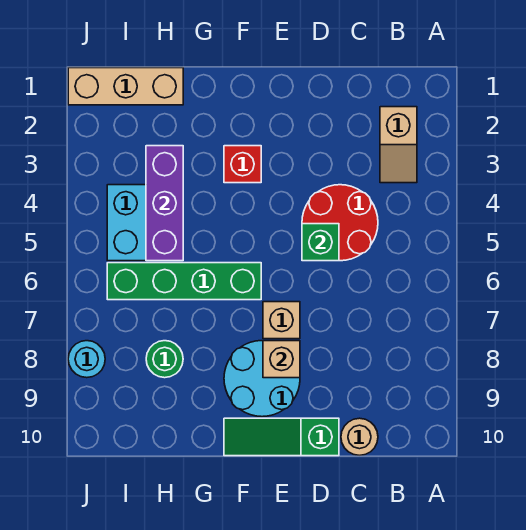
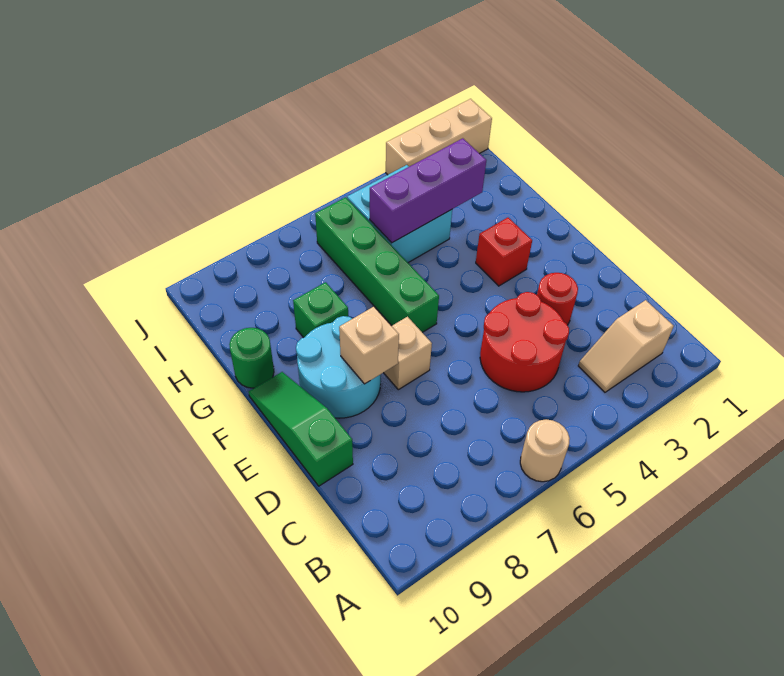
tan round brick C10 level 1 -> tan round brick A6 level 1
none -> red round brick D3 level 1
green brick D5 level 2 -> green brick G8 level 1
tan brick H1:J1 level 1 -> tan brick J1:J3 level 1
green round brick H8 level 1 -> green round brick G10 level 1
cyan round brick J8 level 1 -> none

